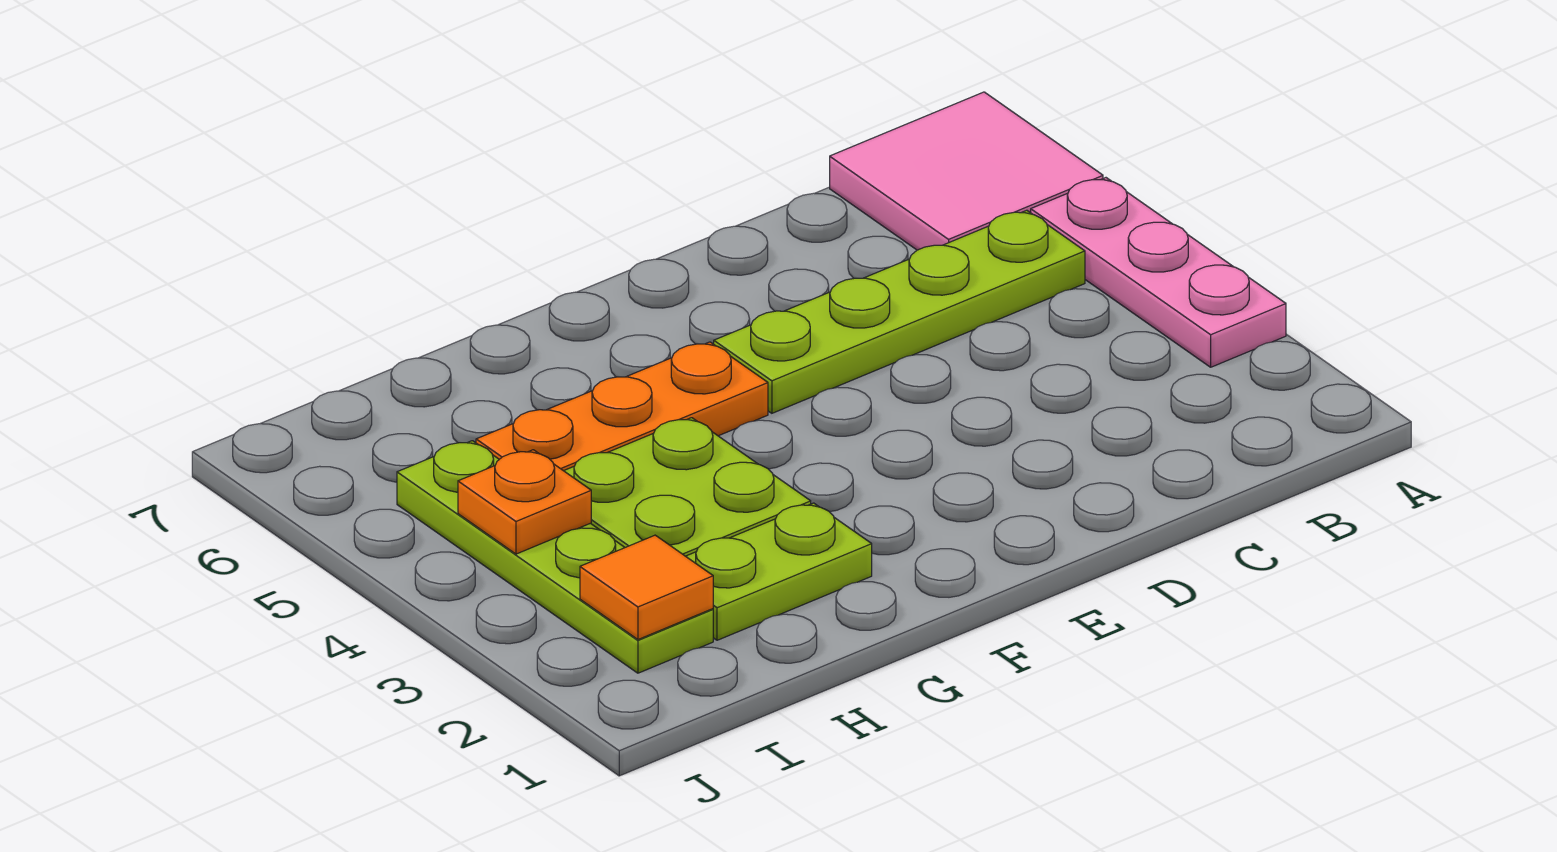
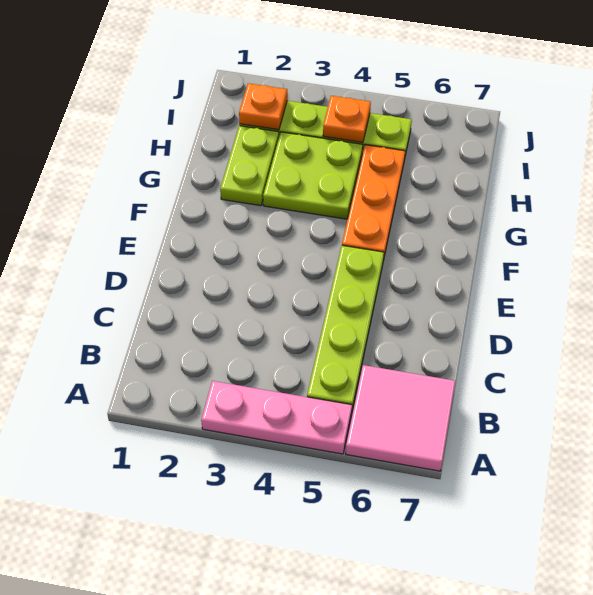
orange tile I2 level 2 -> orange plate I2 level 2

